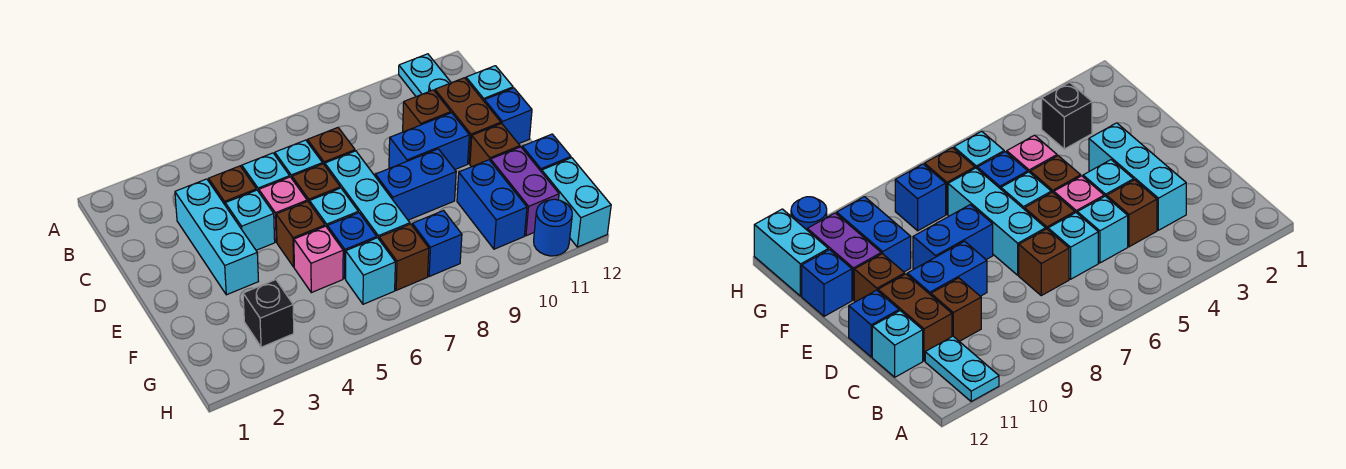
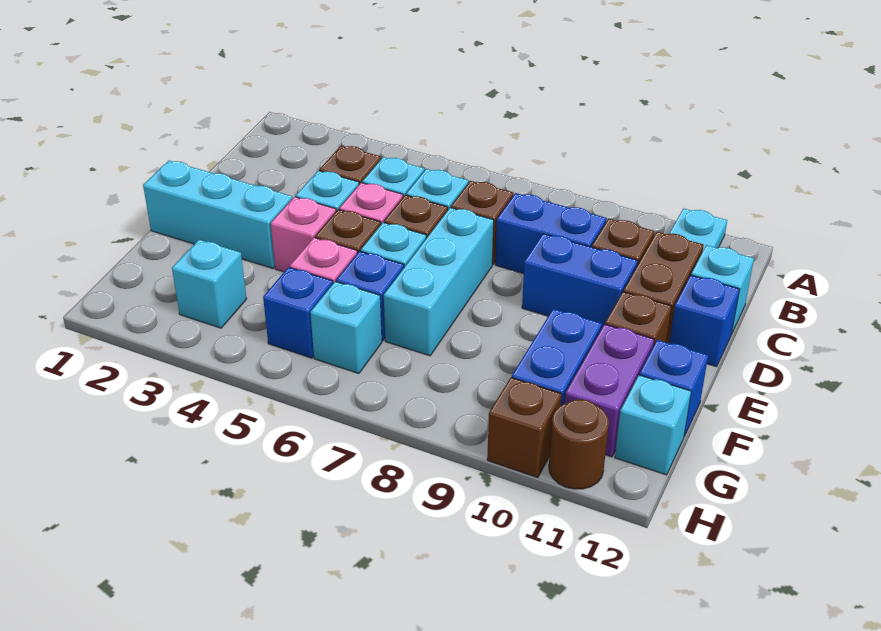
cyan brick C3:E3 level 1 -> cyan brick E1:E3 level 1
none -> pink brick E4 level 1
blue brick E8:E9 level 1 -> blue brick C8:C9 level 1
black brick G3 level 1 -> cyan brick G3 level 1
brown brick G7 level 1 -> brown brick H10 level 1
blue brick G8 level 1 -> blue brick G5 level 1
cyan brick G12:H12 level 1 -> cyan brick G12 level 1
blue round brick H11 level 1 -> brown round brick H11 level 1

